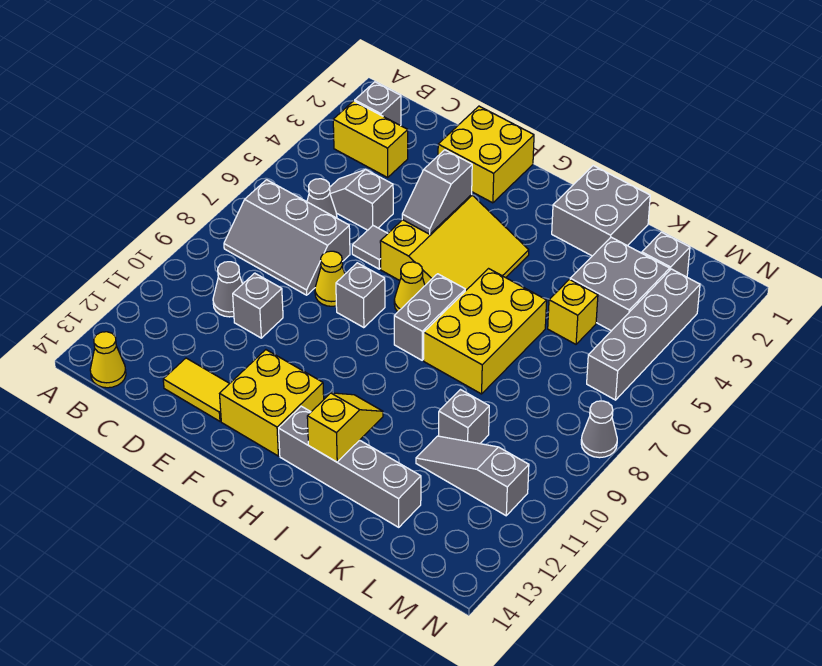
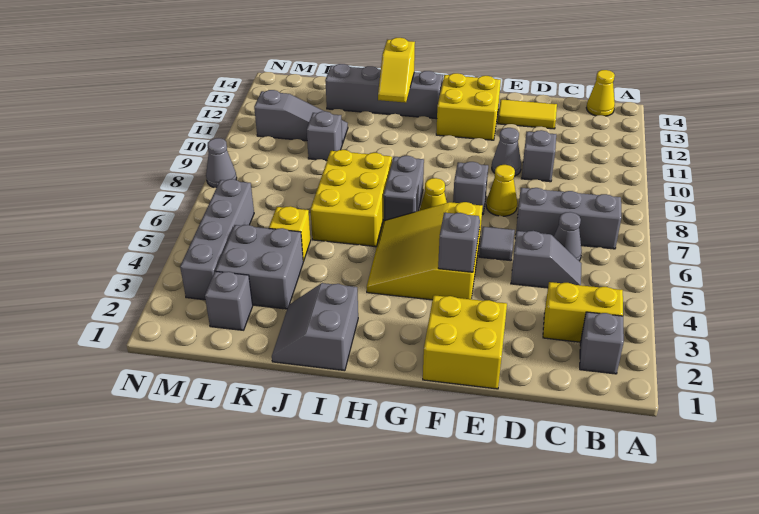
grey cone C10 level 1 -> grey cone E10 level 1
grey brick I1:J2 level 1 -> grey slope I1:J2 level 1 top I

